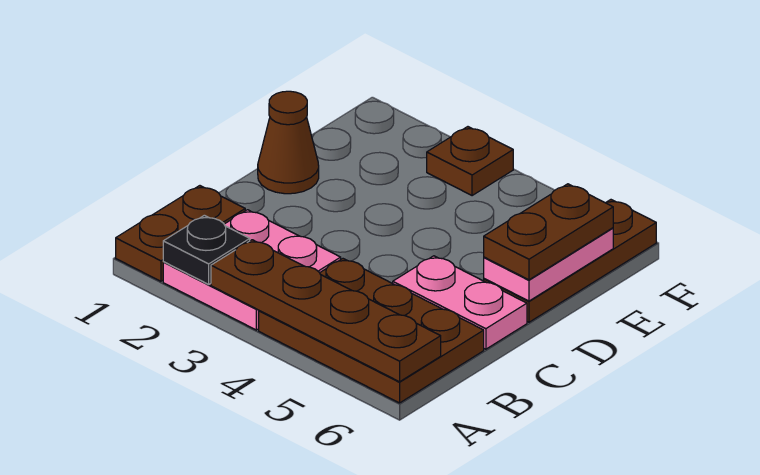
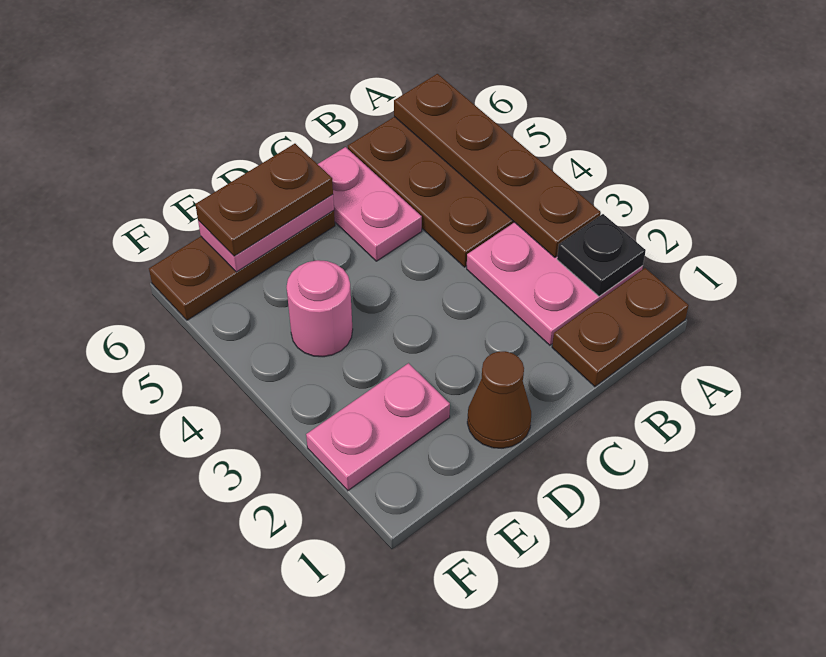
none -> pink plate E2:F2 level 1
none -> pink round brick E4 level 1
brown plate F3 level 1 -> none

